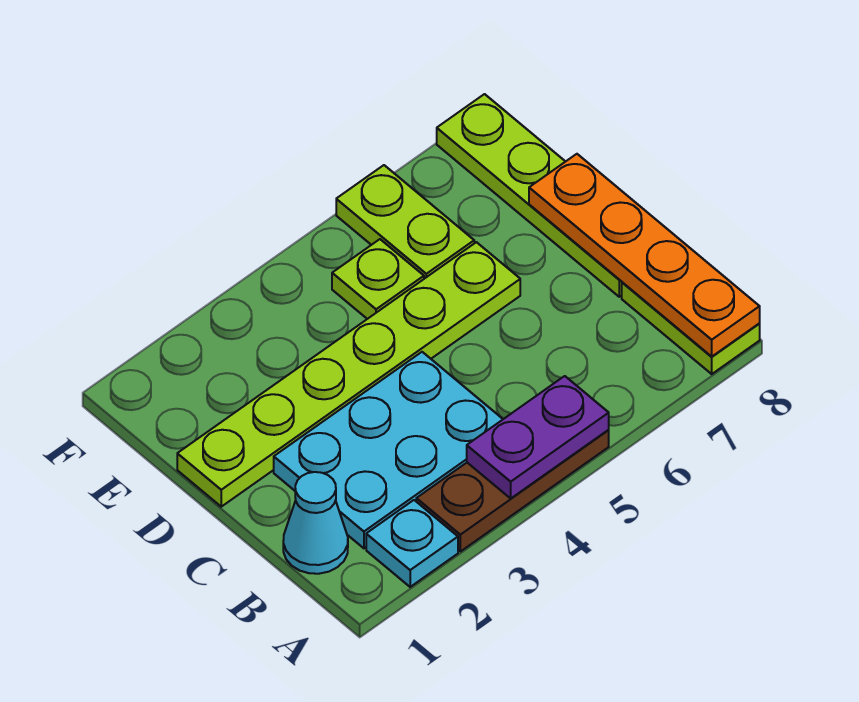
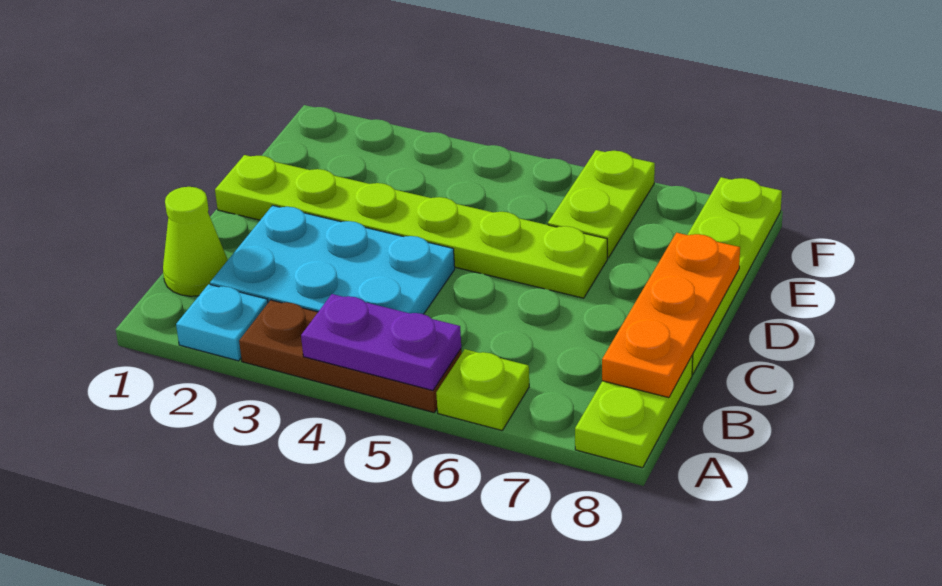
orange plate A8:D8 level 2 -> orange plate B8:D8 level 2
cyan cone B1 level 1 -> lime cone B1 level 1
lime plate E5 level 1 -> lime plate A6 level 1

